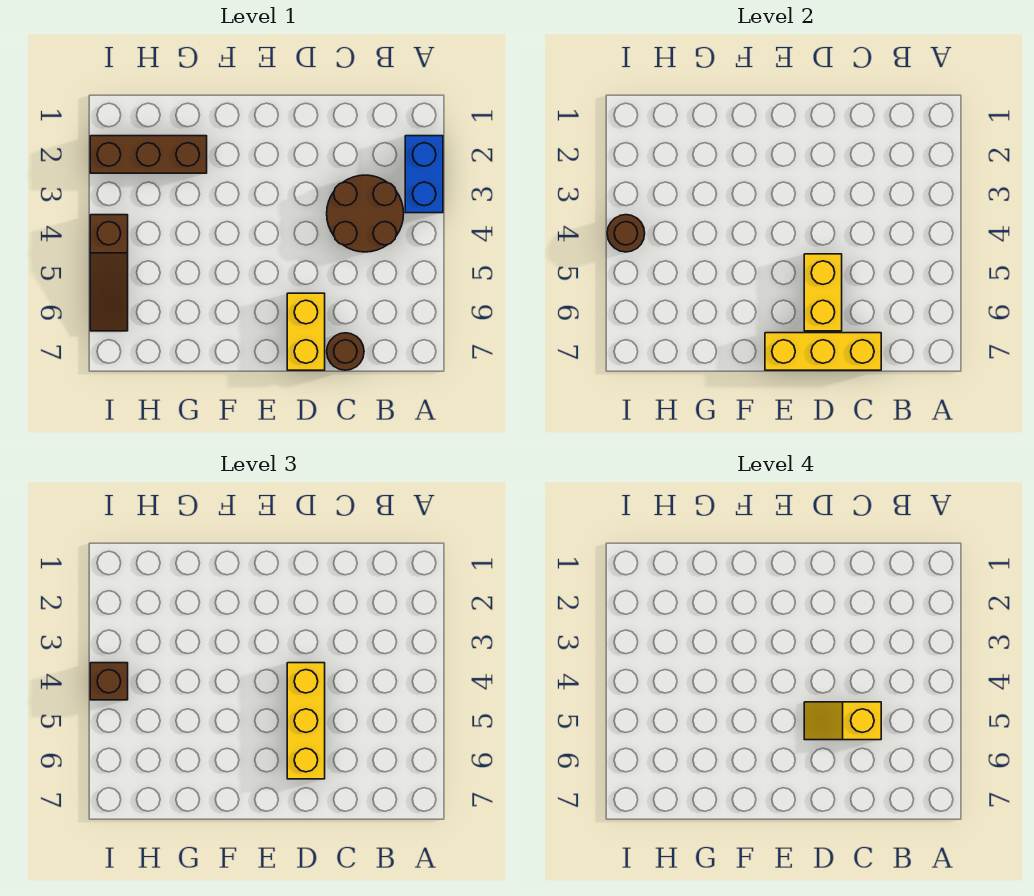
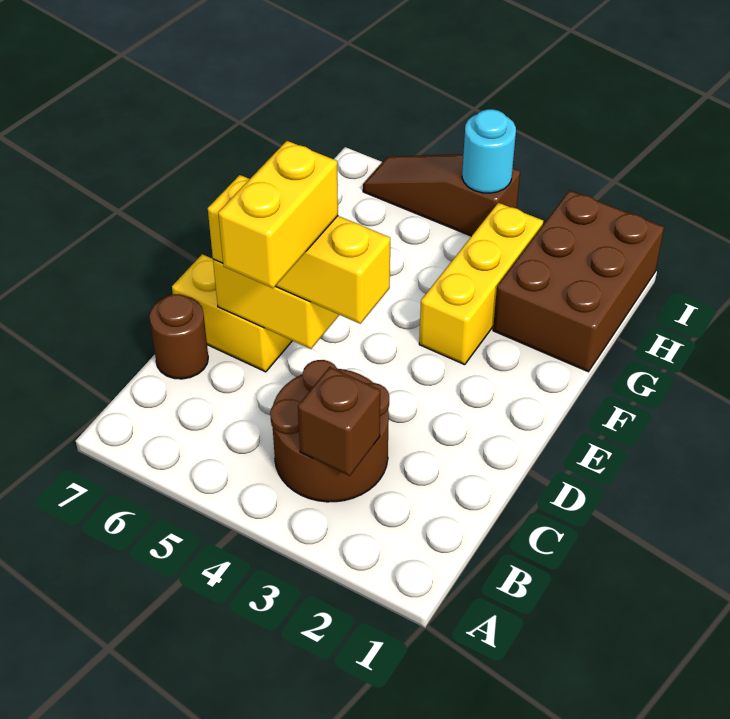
blue brick A2:A3 level 1 -> none
yellow slope C5:D5 level 4 top C -> yellow brick C5:D5 level 4
yellow brick C7:E7 level 2 -> yellow brick F3:H3 level 1
brown brick G2:I2 level 1 -> brown brick G1:I2 level 1
brown round brick I4 level 2 -> cyan round brick I4 level 2
brown brick I4 level 3 -> brown brick B3 level 2

